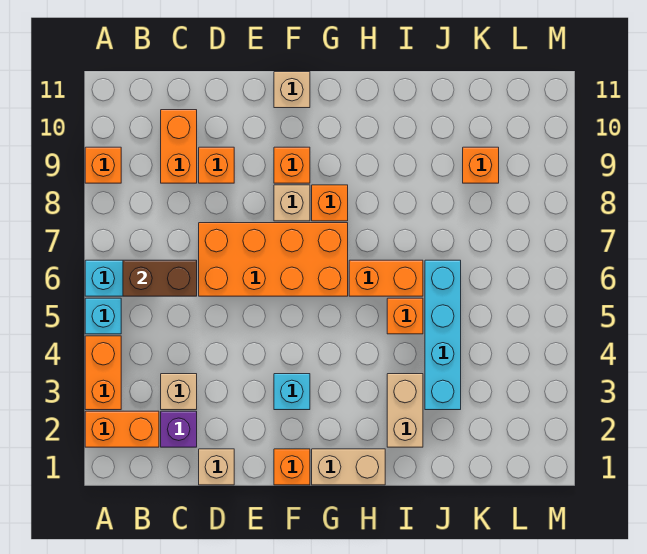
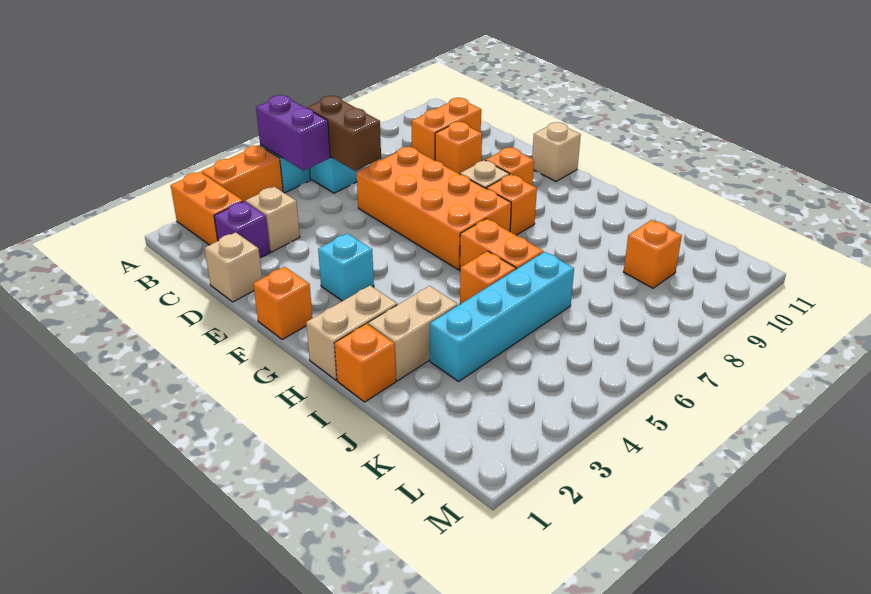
none -> purple brick A5:B5 level 2
orange brick A9 level 1 -> orange brick I1 level 1
tan brick G1:H1 level 1 -> tan brick H1:H2 level 1

